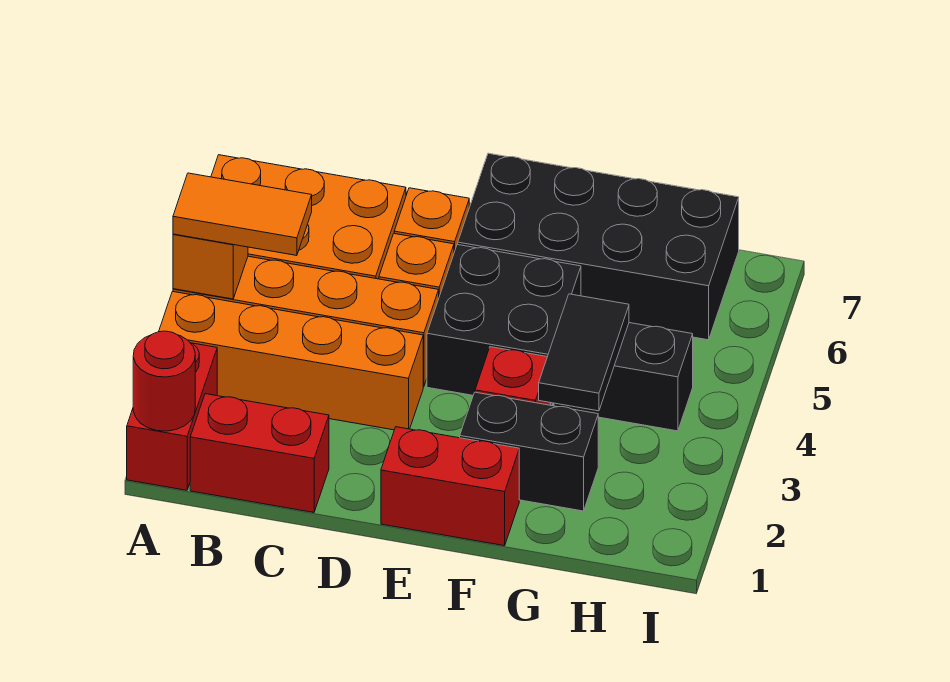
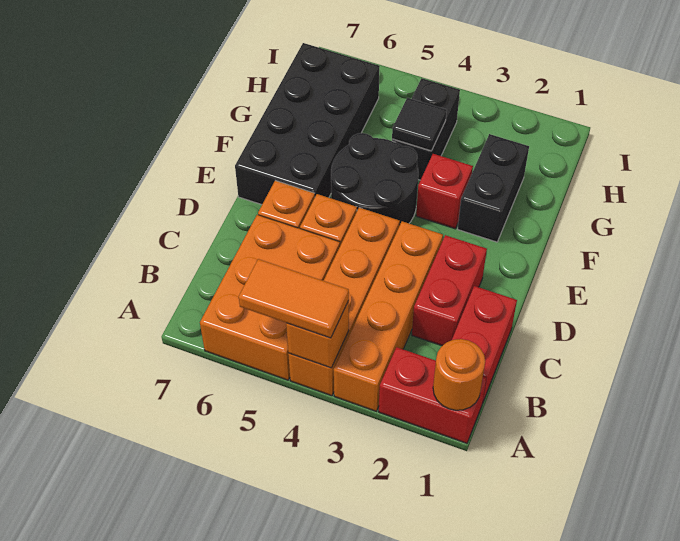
red round brick A1 level 2 -> orange round brick A1 level 2
orange tile A4:B4 level 3 -> orange tile A4:A5 level 3
red brick E1:F1 level 1 -> red brick C2:D2 level 1
black brick E4:F5 level 1 -> black round brick E4:F5 level 1
black tile G3:G4 level 2 -> black tile G4 level 2

